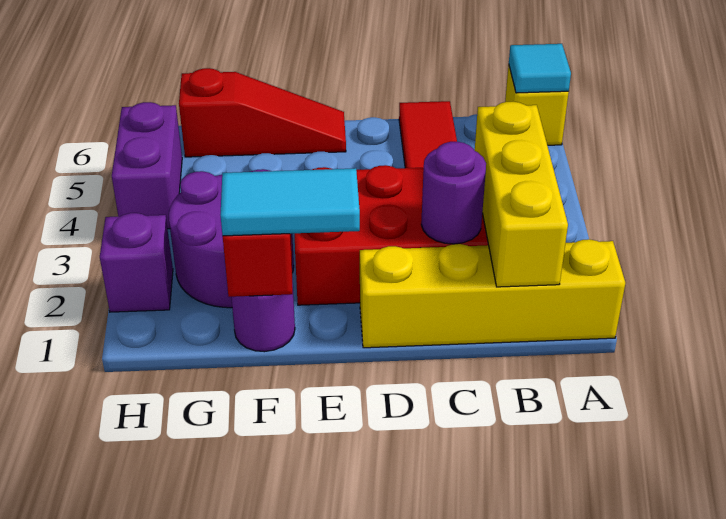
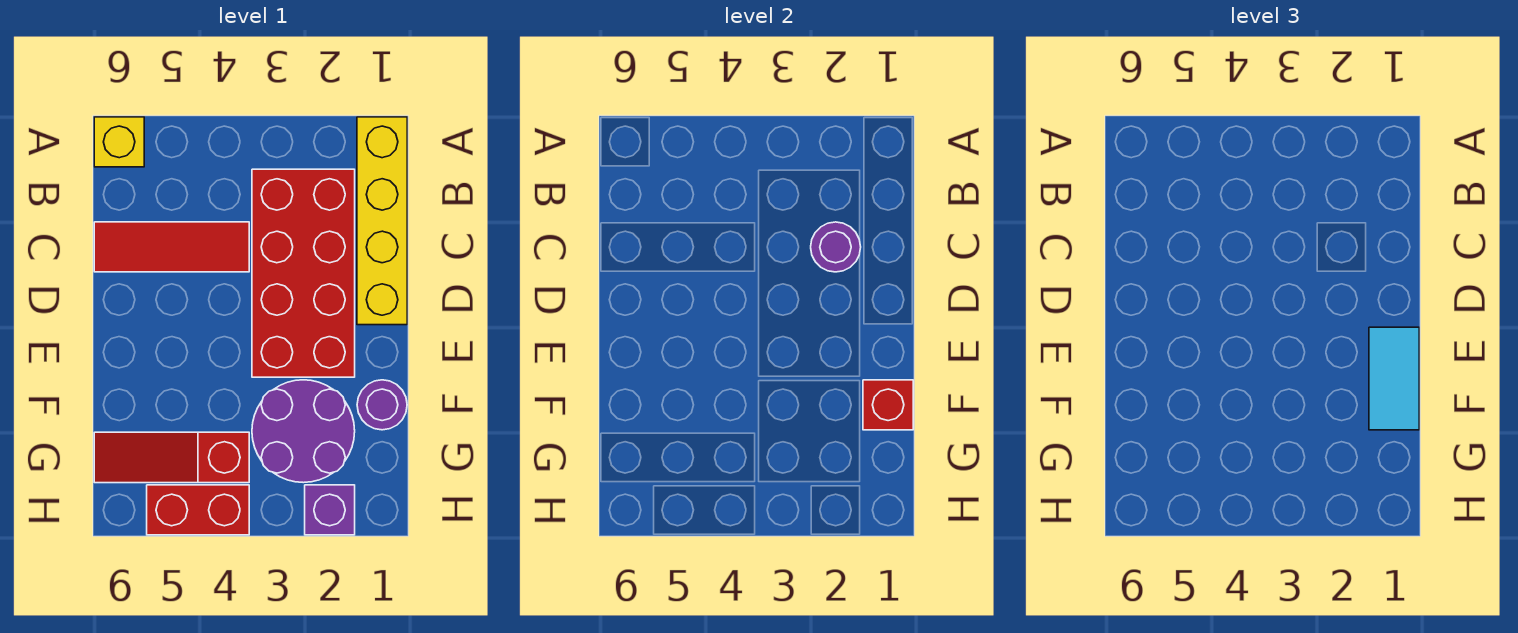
cyan tile A6 level 2 -> none
yellow brick B1:B3 level 2 -> none
red slope E6:G6 level 1 top G -> red slope G4:G6 level 1 top 4
purple brick H4:H5 level 1 -> red brick H4:H5 level 1

